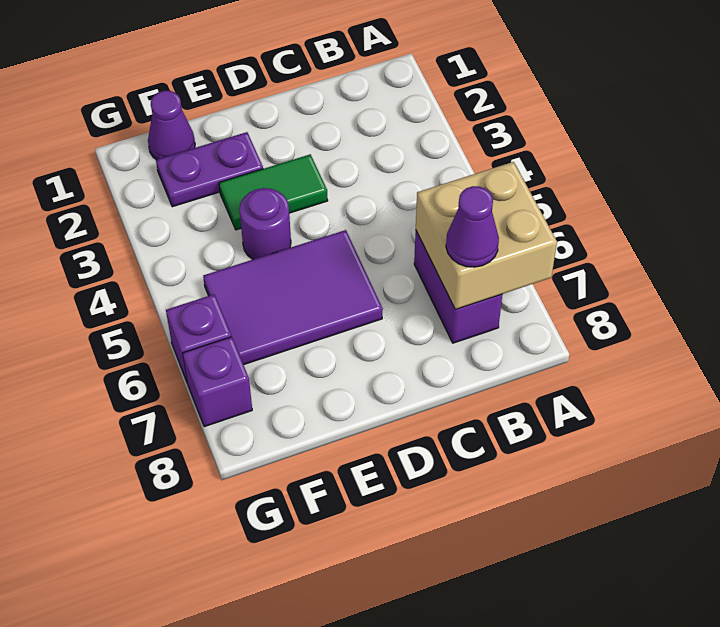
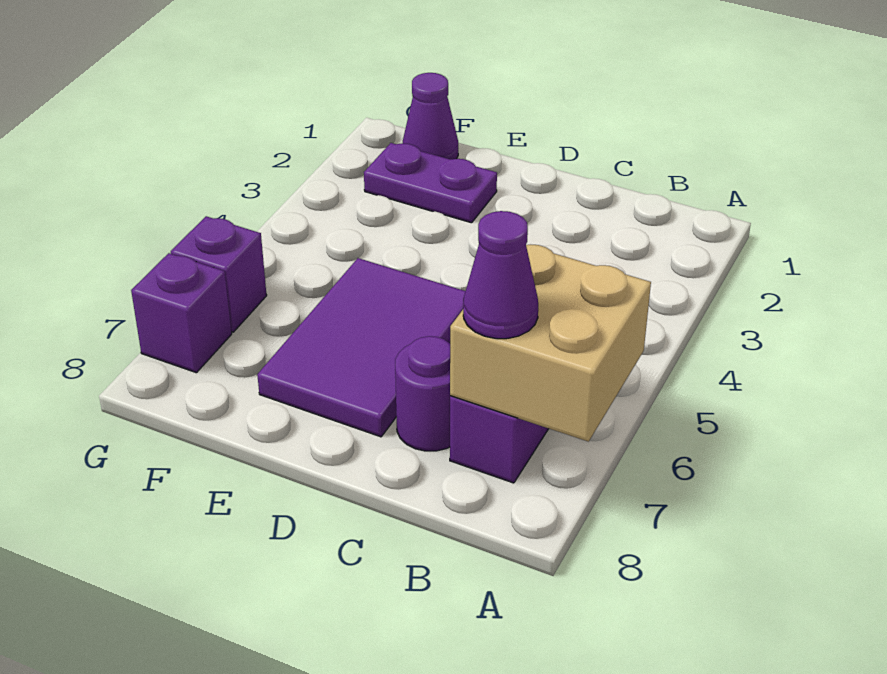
green tile D3:E3 level 1 -> none
purple tile D5:F6 level 1 -> purple tile D5:E7 level 1
purple round brick E4 level 1 -> purple round brick C7 level 1

